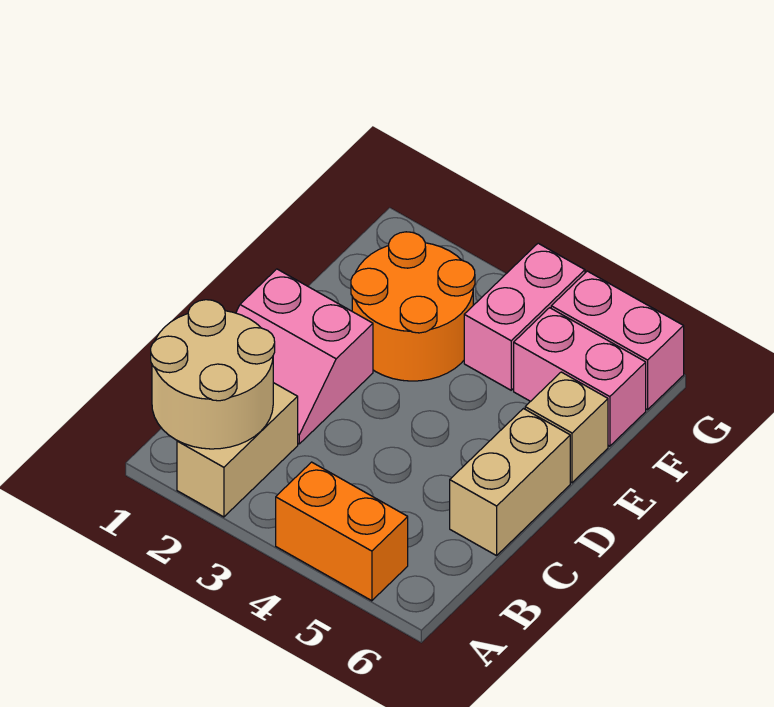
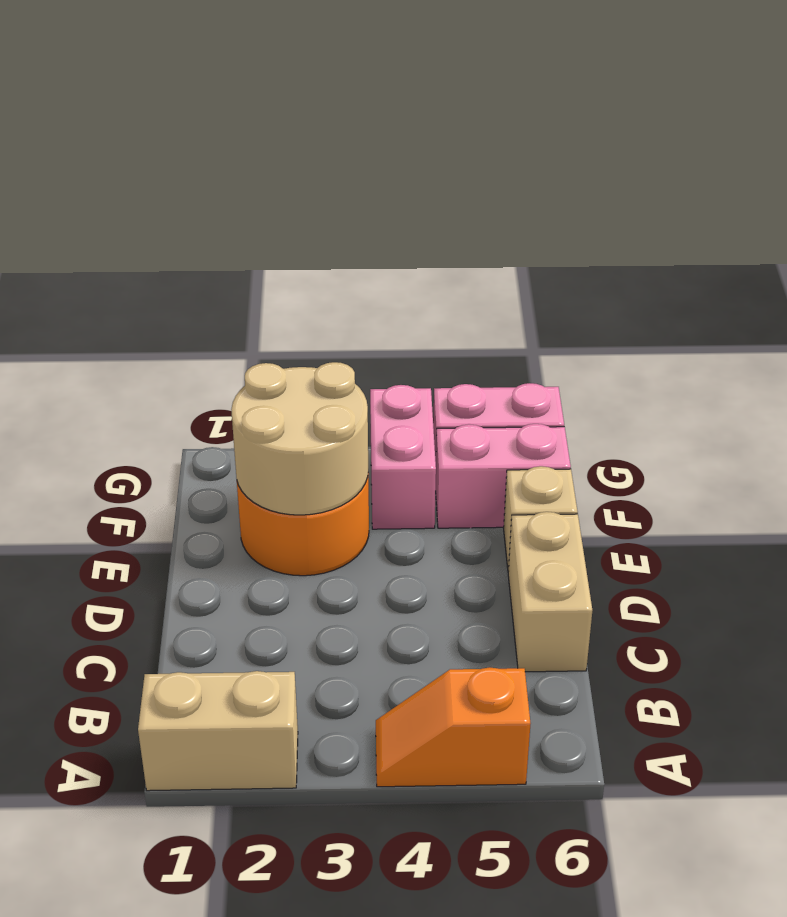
tan round brick A1:B2 level 2 -> tan round brick E2:F3 level 2
tan brick A2:B2 level 1 -> tan brick A1:A2 level 1
orange brick A4:A5 level 1 -> orange slope A4:A5 level 1 top 5
pink slope C1:D2 level 1 top D -> none

